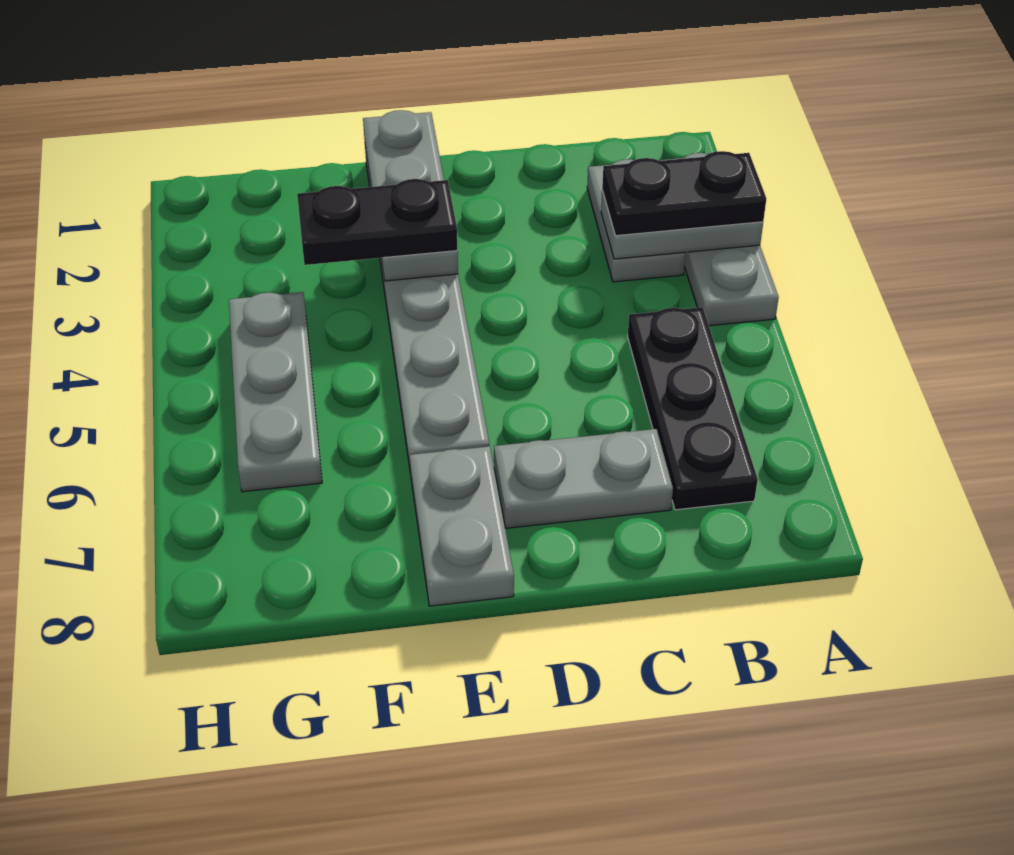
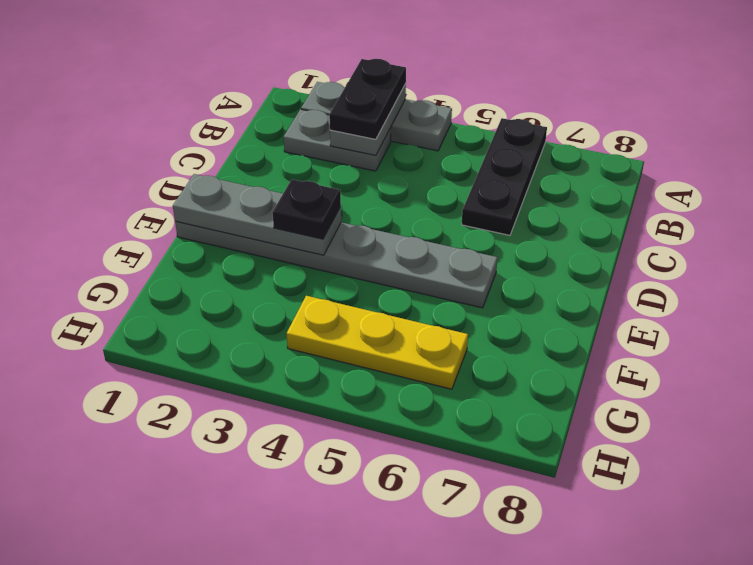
black plate B5:B7 level 1 -> black plate A6:C6 level 1
grey plate C7:D7 level 1 -> none
black plate E3:F3 level 3 -> black plate E3 level 3
grey plate E7:E8 level 1 -> none
grey plate G4:G6 level 1 -> yellow plate G4:G6 level 1

